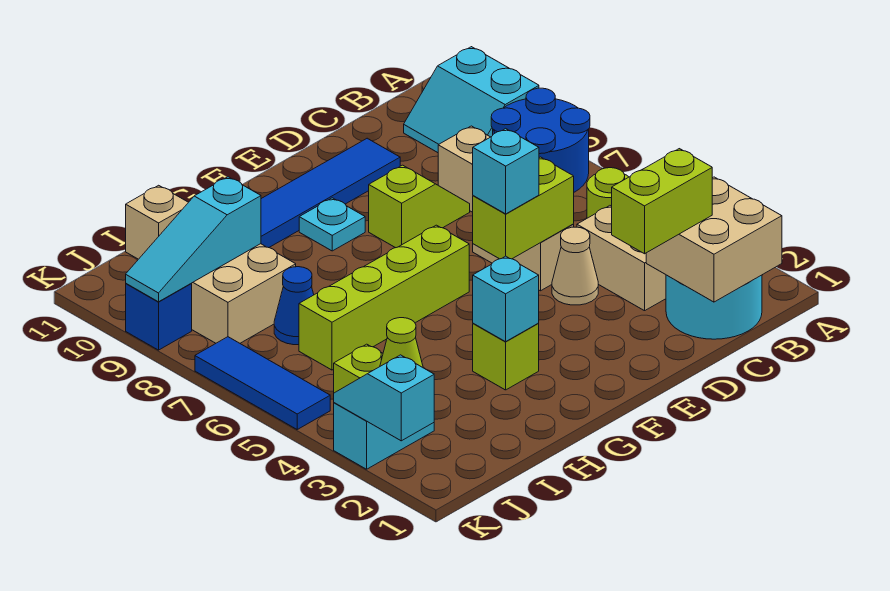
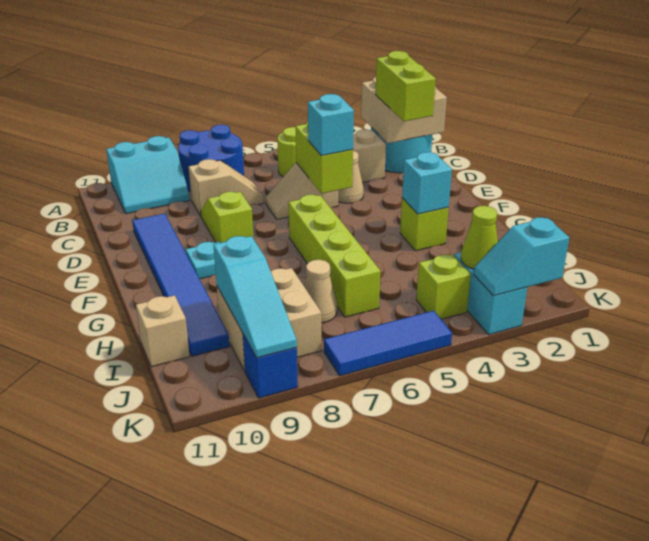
blue cone I7 level 1 -> tan cone I7 level 1

